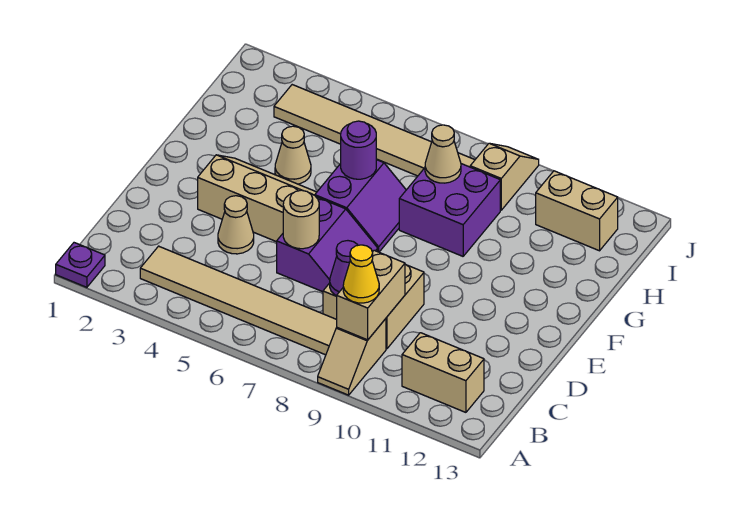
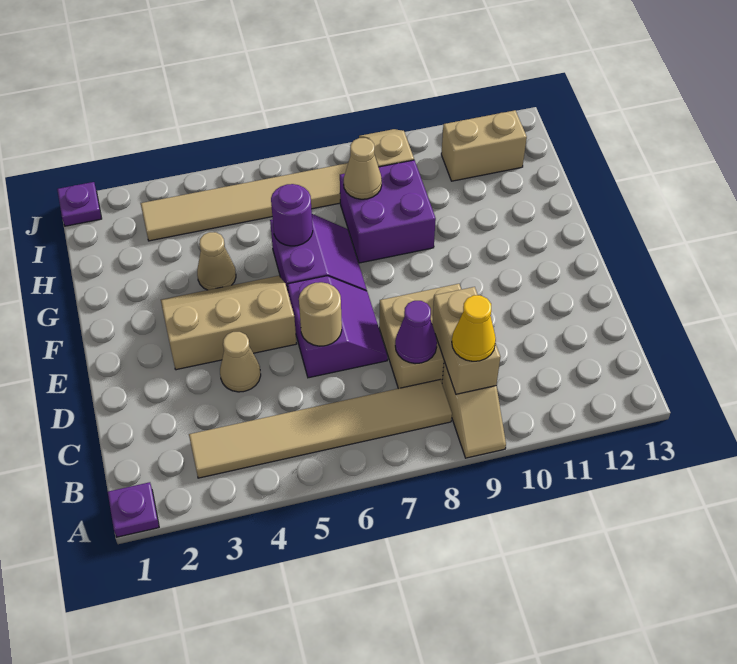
tan brick B11:B12 level 1 -> none
none -> purple plate J1 level 1

